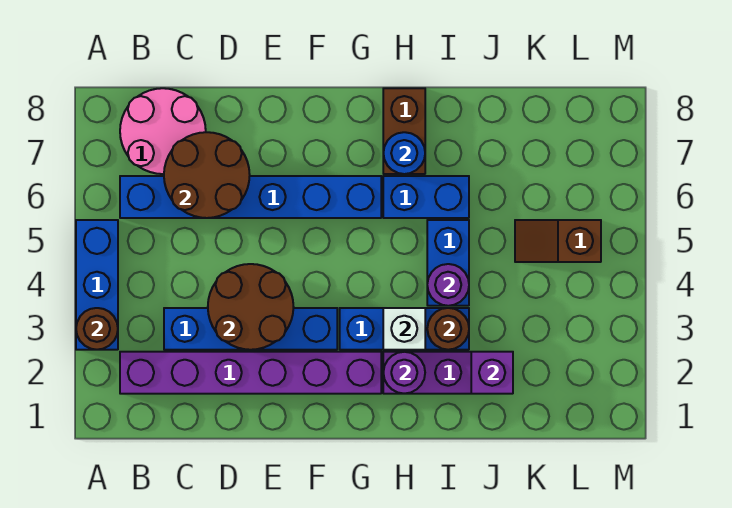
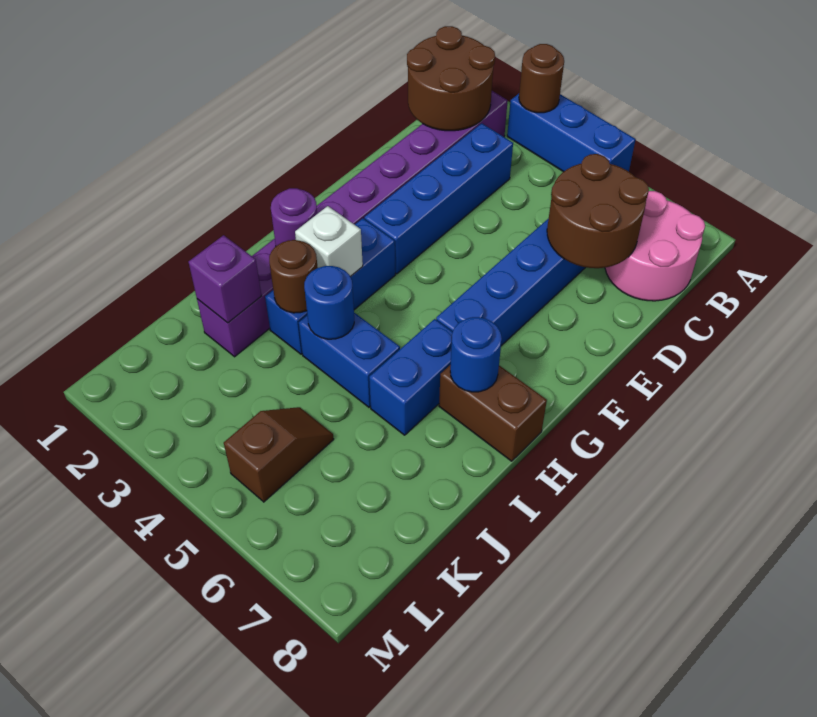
brown round brick D3:E4 level 2 -> brown round brick B1:C2 level 2
purple round brick I4 level 2 -> blue round brick I4 level 2

